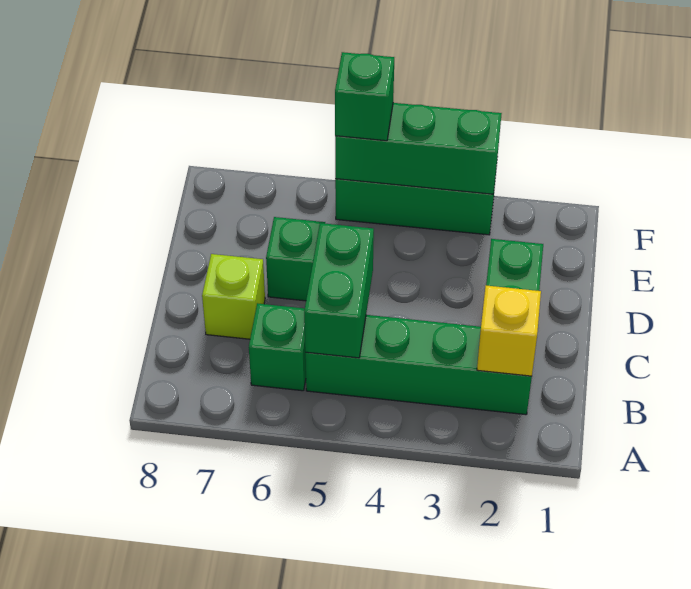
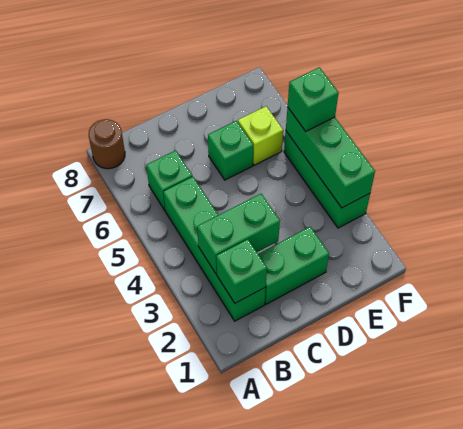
none -> brown round brick A8 level 1
yellow brick B2 level 2 -> green brick B2 level 2
green brick B5:C5 level 2 -> green brick B3:C3 level 2
lime brick C7 level 1 -> lime brick E6 level 1

